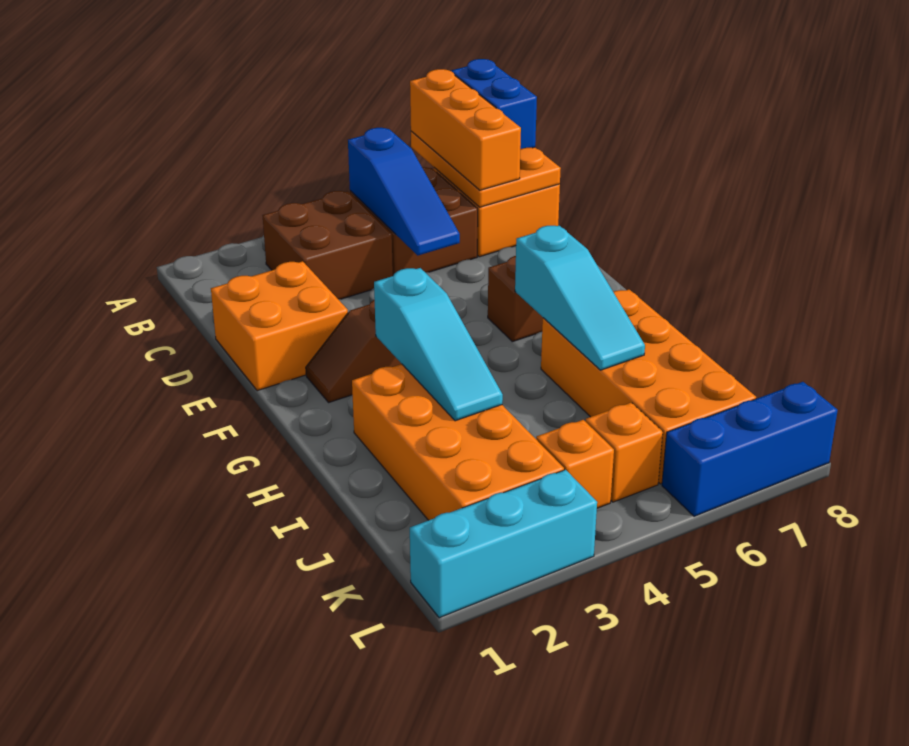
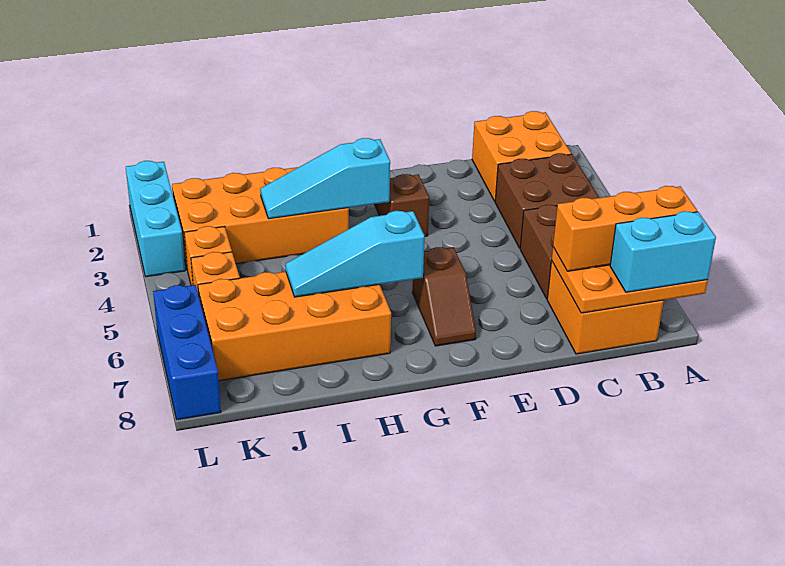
blue brick A8:B8 level 3 -> cyan brick A8:B8 level 3
blue slope B5:D5 level 2 top B -> none
orange brick D1:E2 level 1 -> orange brick B1:C2 level 1

